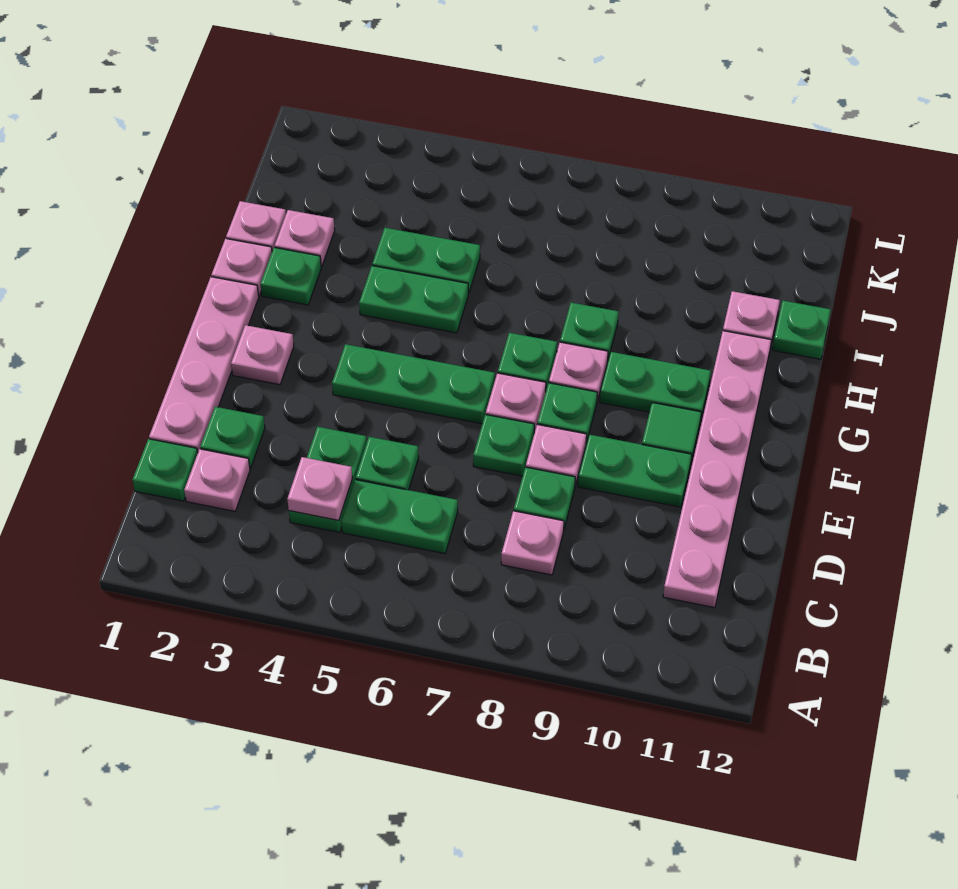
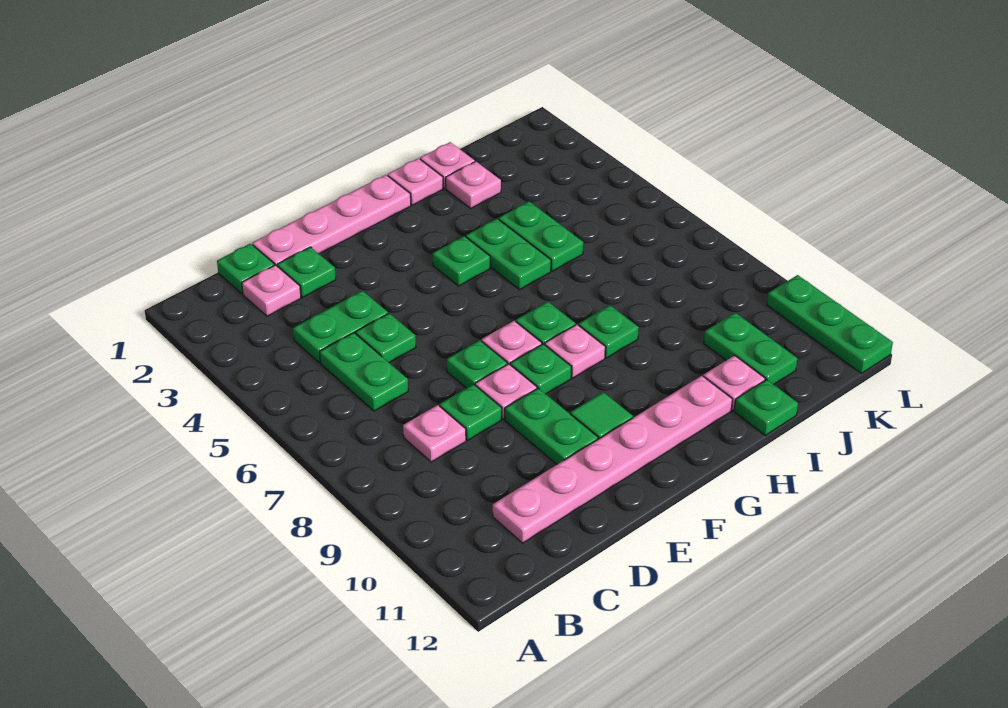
pink plate C4 level 2 -> none
pink plate F2 level 1 -> none
green plate F4:F6 level 1 -> green plate L10:L12 level 1
green plate G9:G10 level 1 -> green plate J10:J11 level 1
green plate H2 level 1 -> green plate G4 level 1

